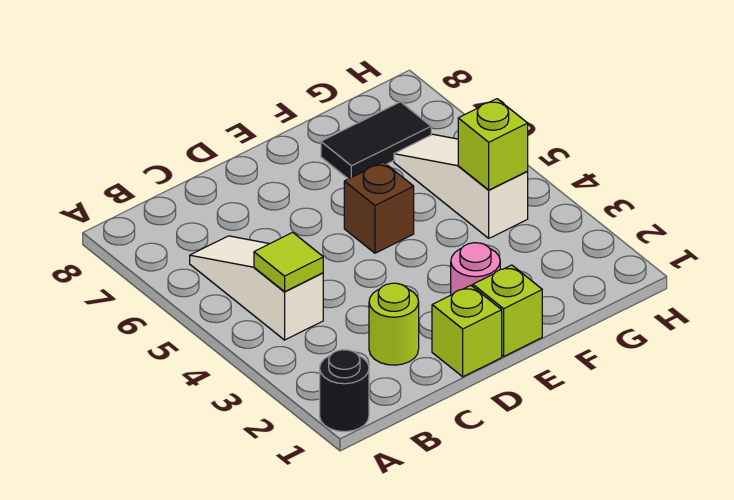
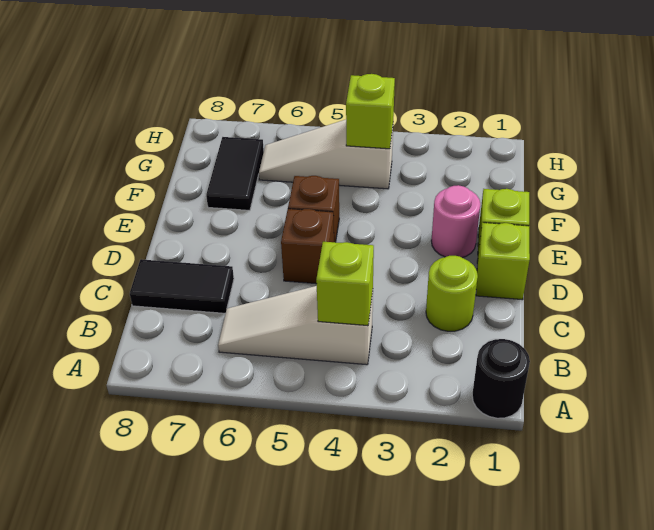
lime tile B4 level 2 -> lime brick B4 level 2
none -> black tile C7:C8 level 1
none -> brown brick D5 level 1

